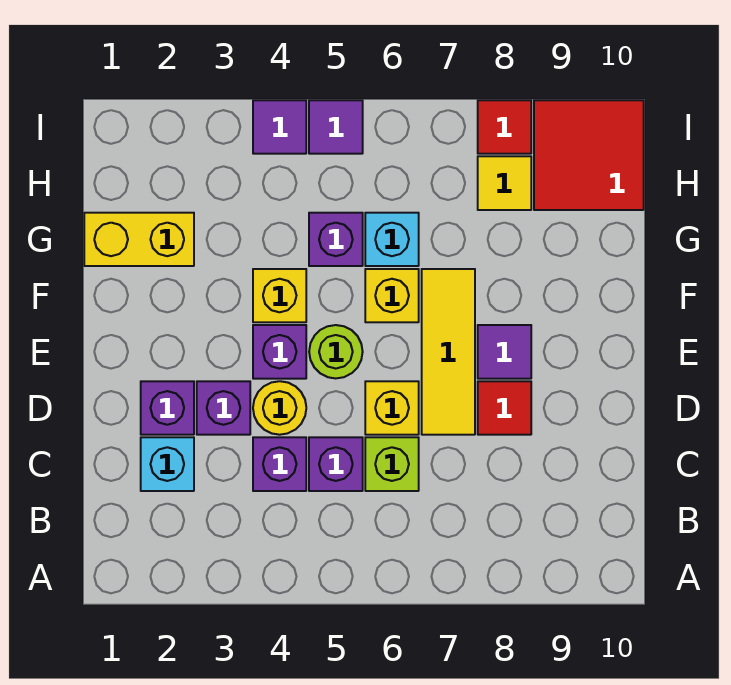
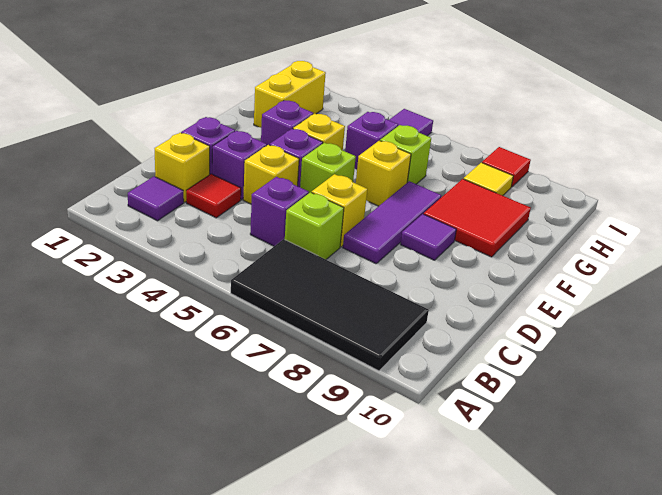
none -> black tile A6:B9 level 1
cyan brick C2 level 1 -> yellow brick C2 level 1
purple brick C4 level 1 -> purple brick F3 level 1
yellow round brick D4 level 1 -> yellow brick D4 level 1
yellow tile D7:F7 level 1 -> purple tile D7:F7 level 1
red tile D8 level 1 -> red tile C3 level 1
lime round brick E5 level 1 -> lime brick E5 level 1
yellow brick G1:G2 level 1 -> yellow brick G2:H2 level 1
cyan brick G6 level 1 -> lime brick G6 level 1
red tile H9:I10 level 1 -> red tile F8:G9 level 1
purple tile I4 level 1 -> purple tile B2 level 1

